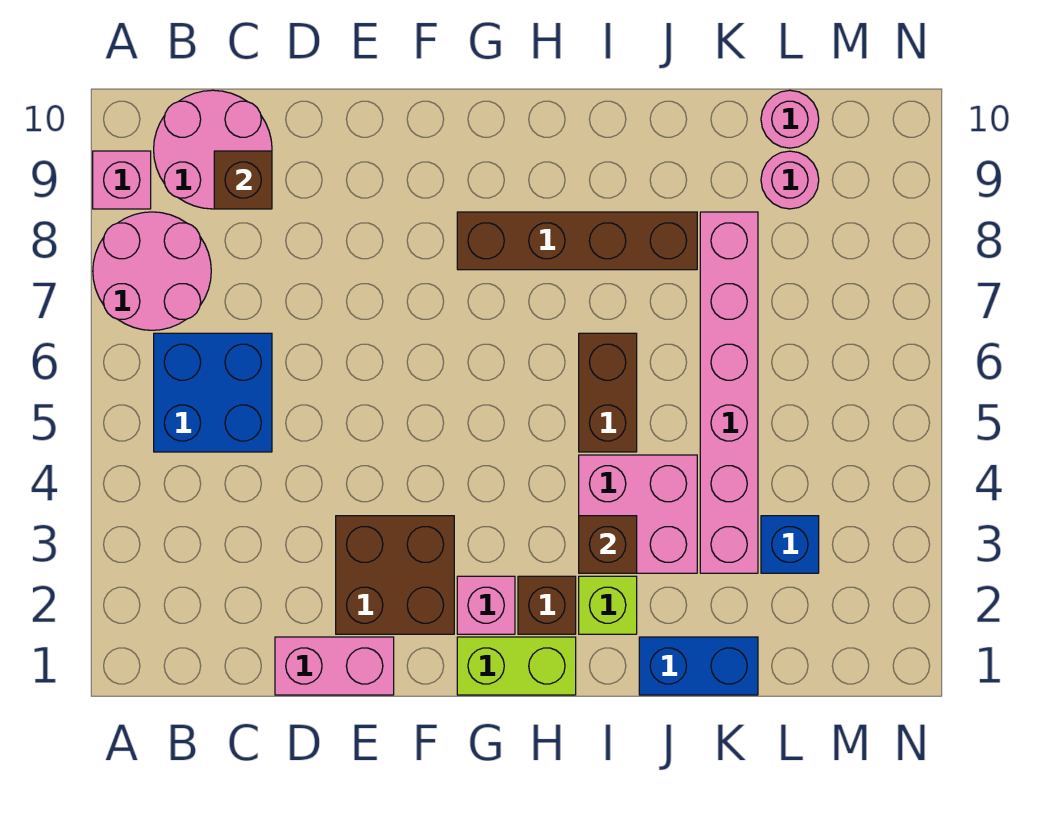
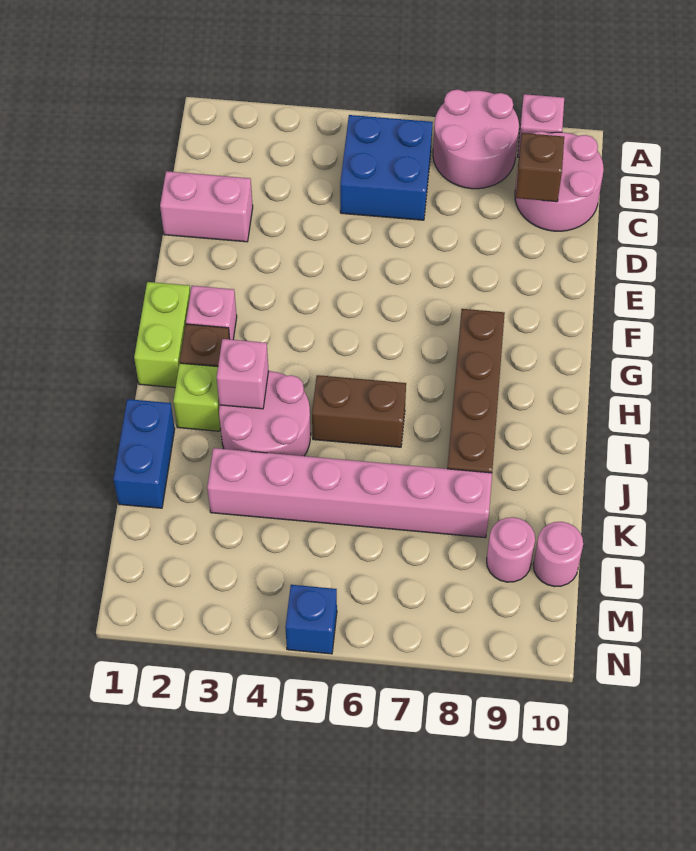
pink brick D1:E1 level 1 -> pink brick D1:D2 level 1
brown brick E2:F3 level 1 -> none
pink brick I3:J4 level 1 -> pink round brick I3:J4 level 1
brown brick I3 level 2 -> pink brick I3 level 2
blue brick L3 level 1 -> blue brick N5 level 1

